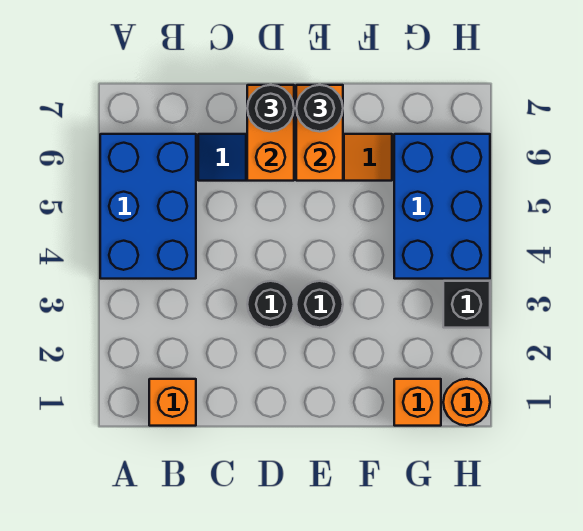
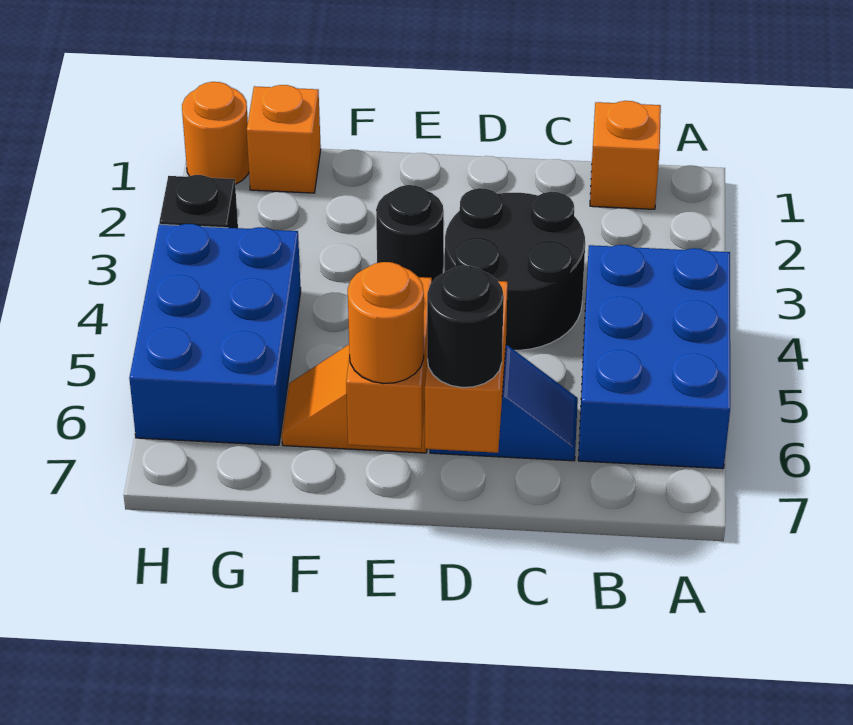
black round brick D3 level 1 -> black round brick C3:D4 level 1
black round brick E7 level 3 -> orange round brick E7 level 3

